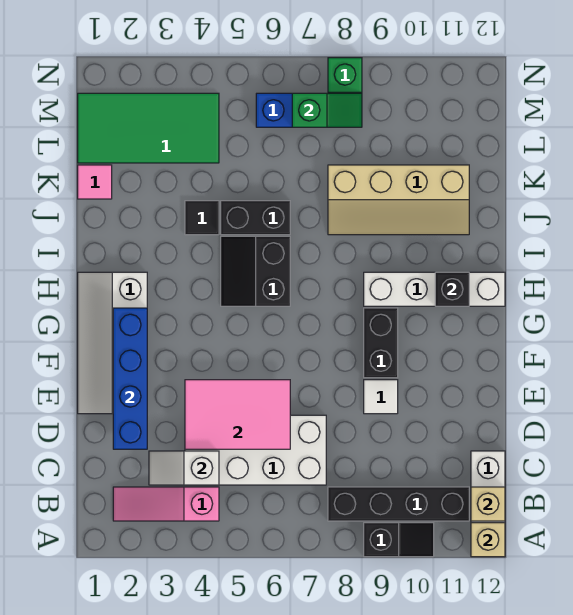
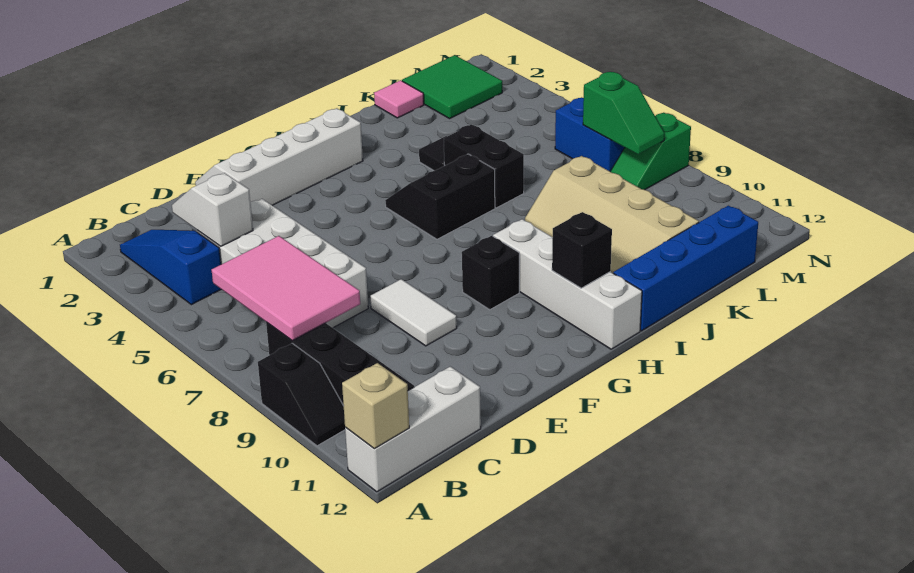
pink slope B2:B4 level 1 top 4 -> blue slope B2:B4 level 1 top 4
tan brick B12 level 2 -> none
blue brick D2:G2 level 2 -> blue brick I12:L12 level 1
pink tile D4:E6 level 2 -> pink tile B6:C8 level 2
white tile E9 level 1 -> white tile E8:E9 level 1
black brick F9:G9 level 1 -> black brick G9 level 1
green tile L1:M4 level 1 -> green tile L1:M2 level 1

